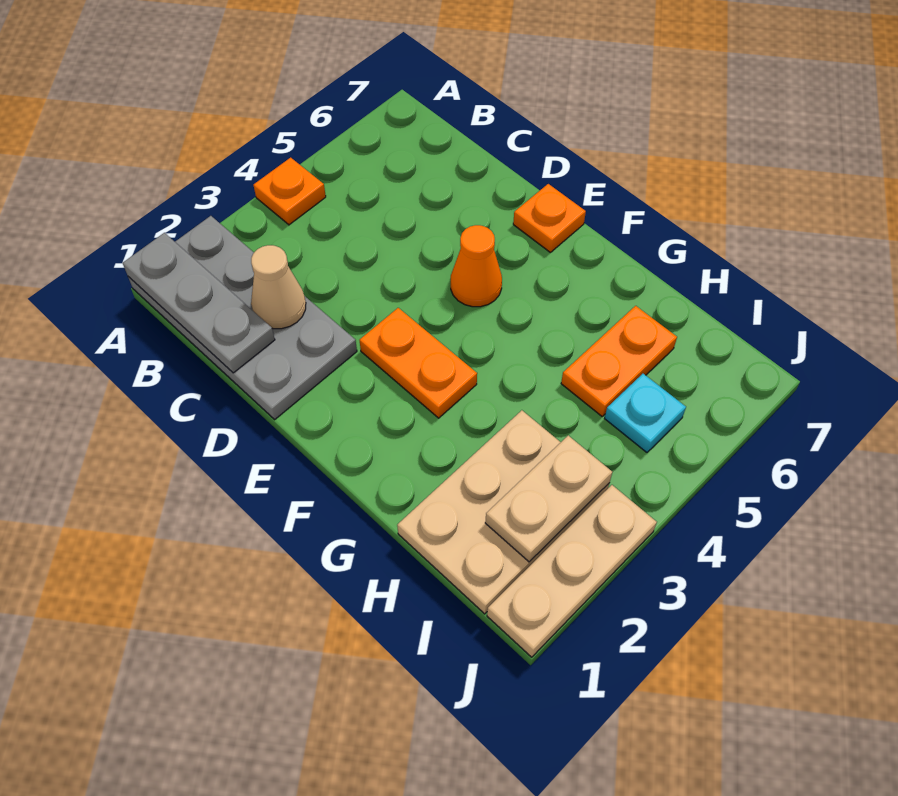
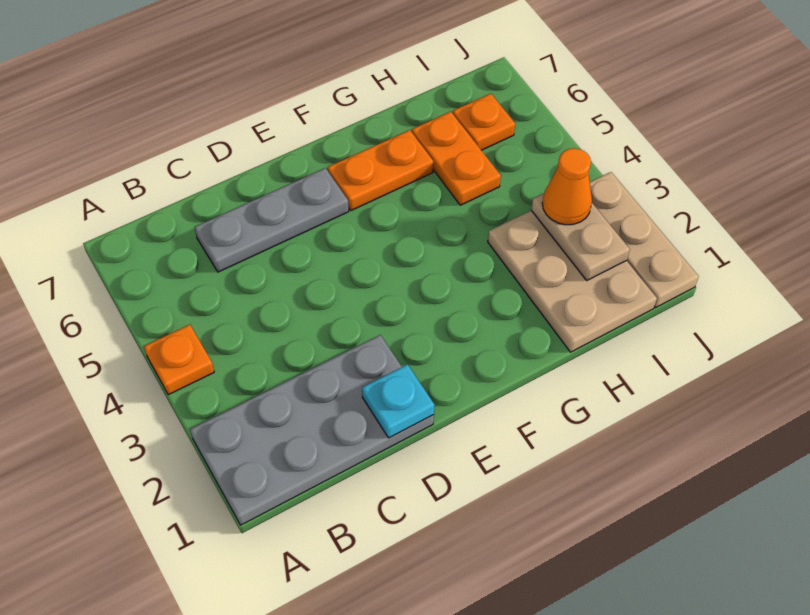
grey plate A1:C1 level 2 -> grey plate C6:E6 level 1
tan cone C2 level 2 -> none
orange plate E3:F3 level 1 -> orange plate F6:G6 level 1
orange cone E5 level 1 -> orange cone I3 level 3
orange plate E7 level 1 -> orange plate I6 level 1
cyan plate I5 level 1 -> cyan plate D1 level 2

